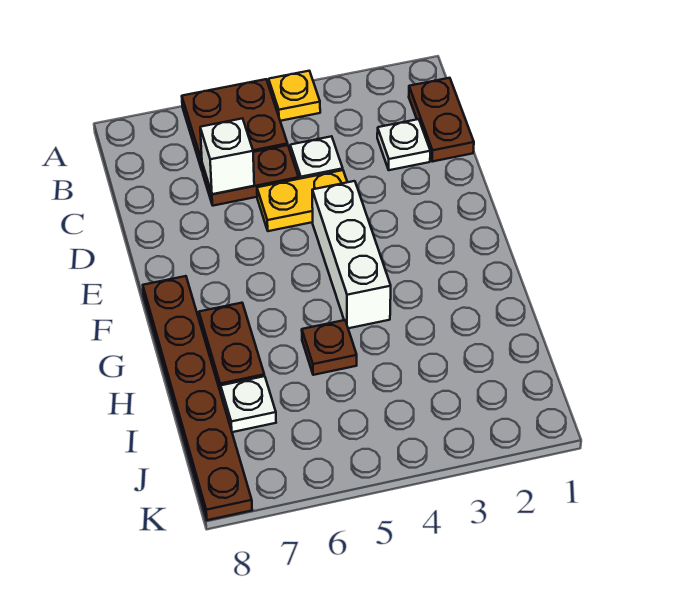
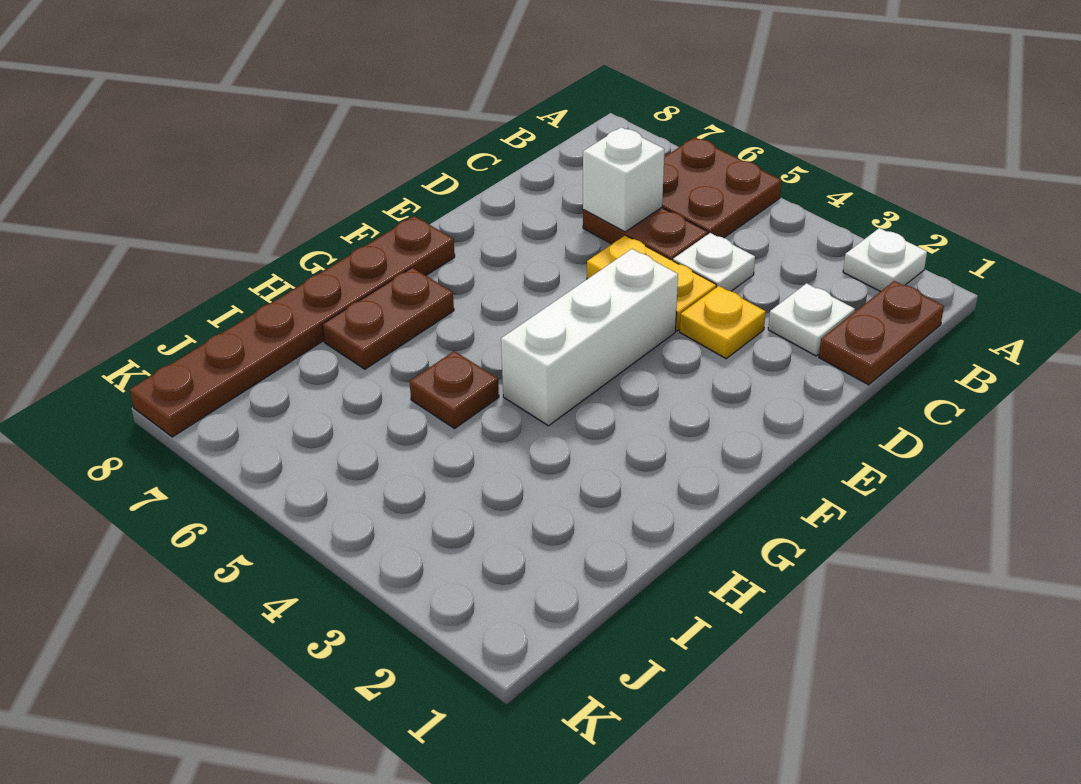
yellow plate A4 level 1 -> yellow plate D3 level 1
white plate I7 level 1 -> white plate A2 level 1

